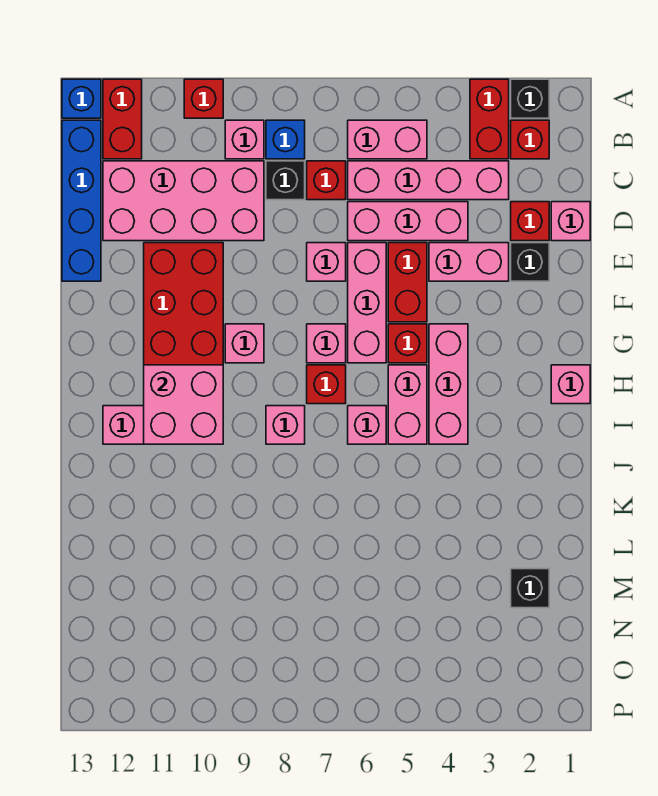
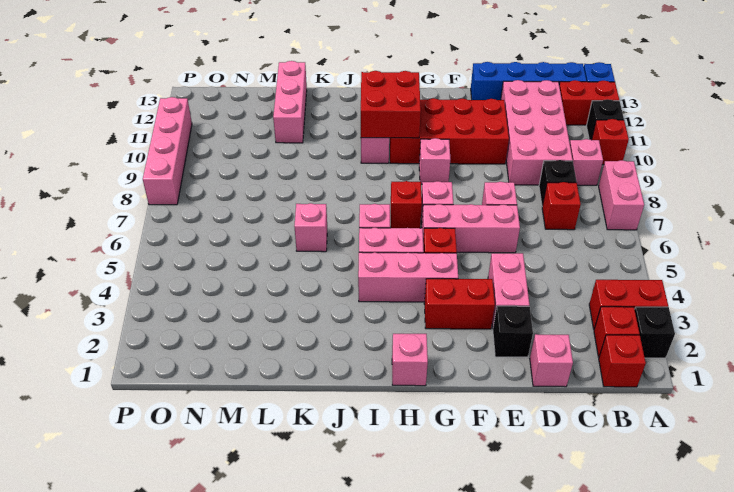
pink brick B5:B6 level 1 -> pink brick A7:A8 level 1
blue brick B8 level 1 -> none
pink brick C3:C6 level 1 -> pink brick P8:P11 level 1
red brick D2 level 1 -> red brick B1 level 1
pink brick D4:D6 level 1 -> pink brick L11:L13 level 1
red brick E5:F5 level 1 -> red brick F3:G3 level 1
pink brick H10:I11 level 2 -> red brick H10:I11 level 2
pink brick I8 level 1 -> pink brick K6 level 1
black brick M2 level 1 -> black brick A11 level 1

